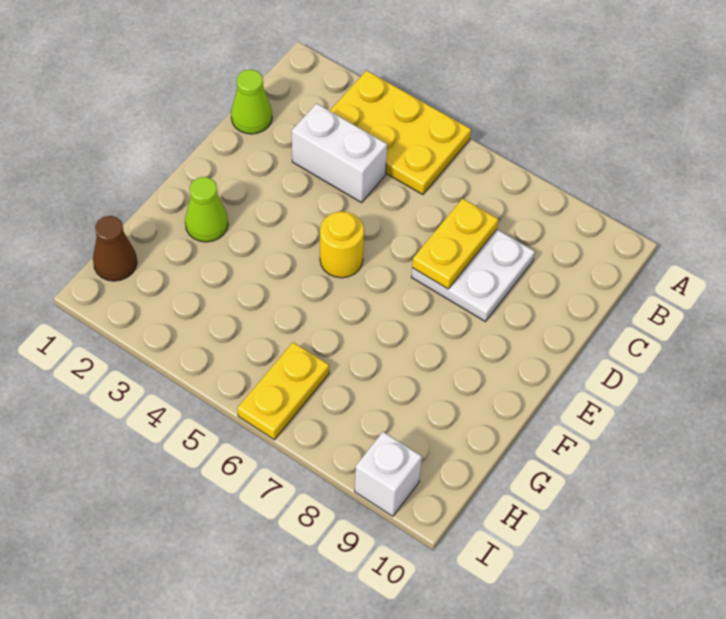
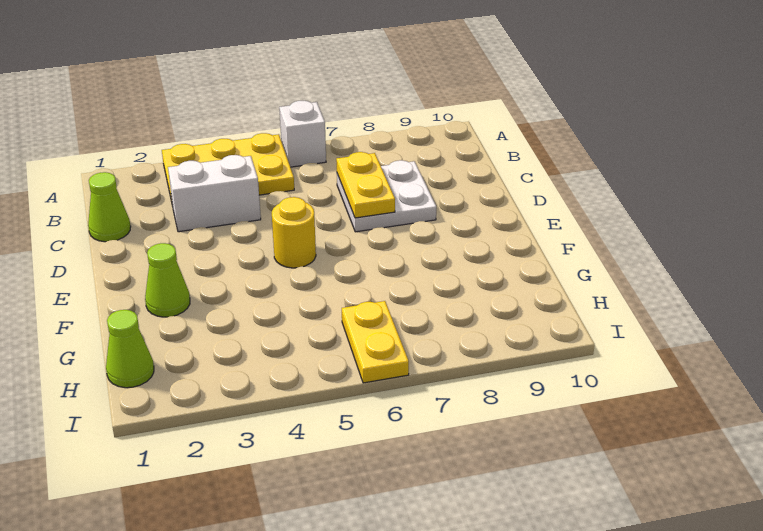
brown cone H1 level 1 -> lime cone H1 level 1
white brick I9 level 1 -> white brick A6 level 1

